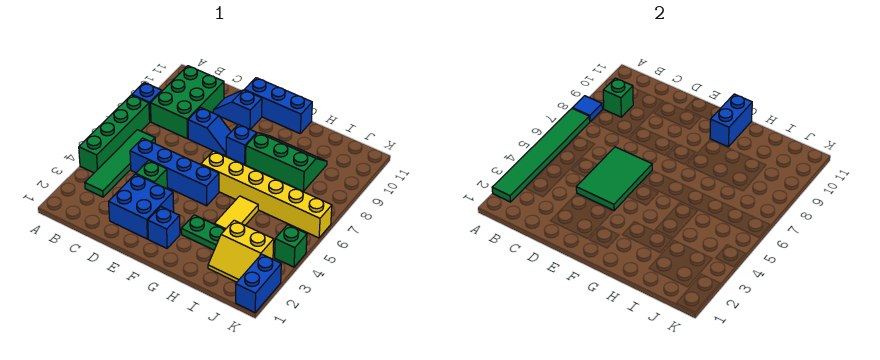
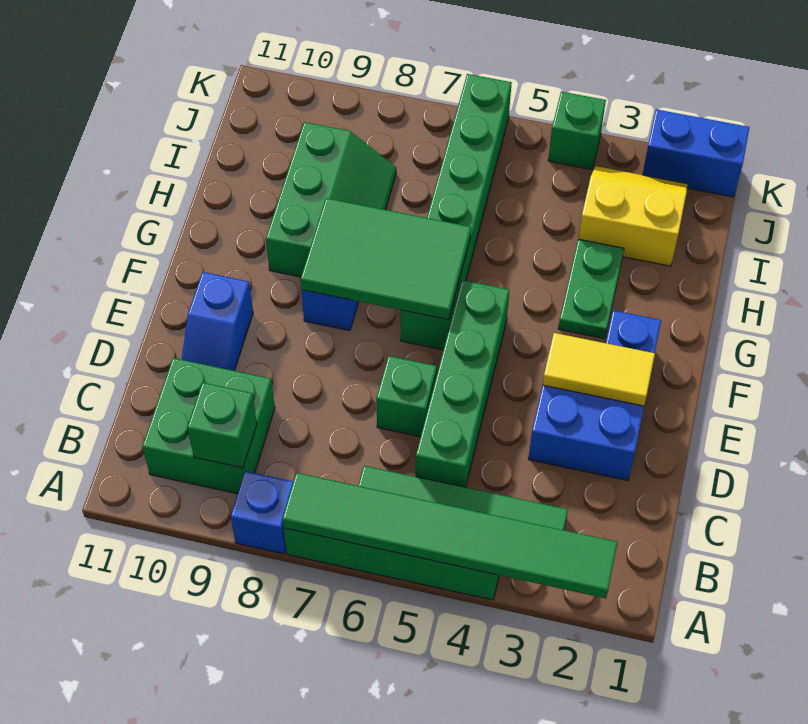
blue tile A8 level 2 -> none
green brick B8:C10 level 1 -> green brick B9:C10 level 1
blue brick C5:F5 level 1 -> green brick C5:F5 level 1
green brick D4 level 1 -> green brick D6 level 1
green tile D4:E6 level 2 -> green tile F6:G8 level 2
blue slope D8:E8 level 1 top D -> none
blue brick E11:G11 level 1 -> none
yellow brick F6:K6 level 1 -> green brick F6:K6 level 1
green slope G8:I9 level 1 top 8 -> green slope G8:I9 level 1 top 9
blue brick G10:G11 level 2 -> none
yellow tile H4:H5 level 1 -> yellow tile E2:E3 level 2
yellow slope I2:J3 level 1 top 3 -> yellow slope I2:J3 level 1 top I

